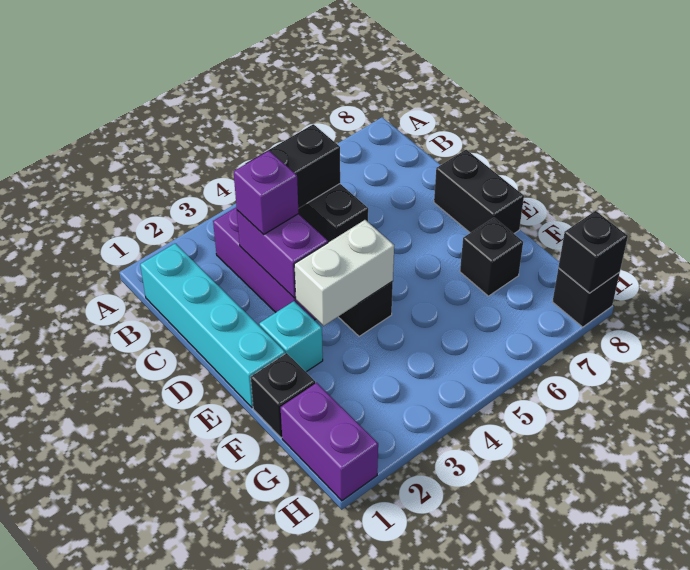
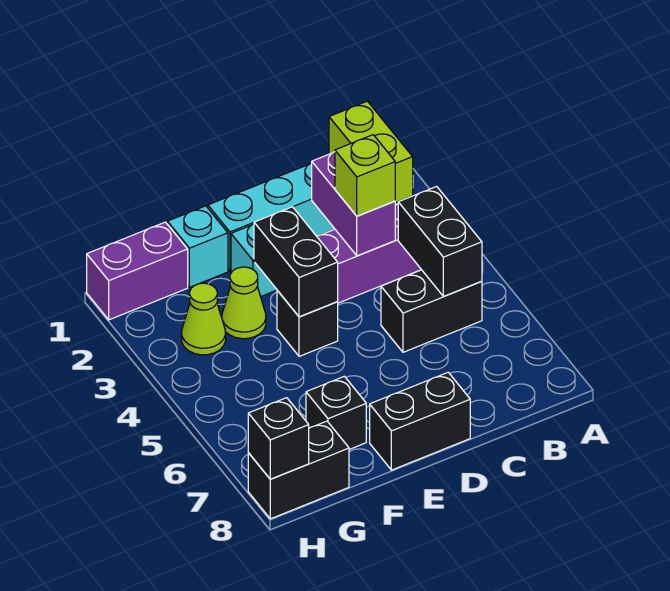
none -> lime brick B1:B2 level 2
purple brick C3:D3 level 2 -> purple brick C2:C3 level 2
purple brick C3 level 3 -> lime brick C3 level 3
white brick E3:E4 level 2 -> black brick E3:E4 level 2
black brick F1 level 1 -> cyan brick F1 level 1
none -> lime cone F3 level 1
none -> lime cone G3 level 1
black brick H8 level 1 -> black brick G8:H8 level 1

